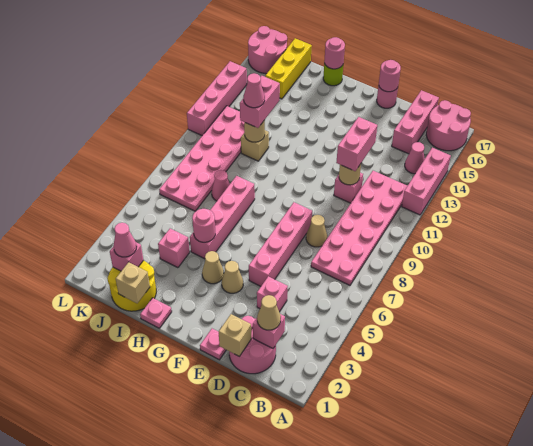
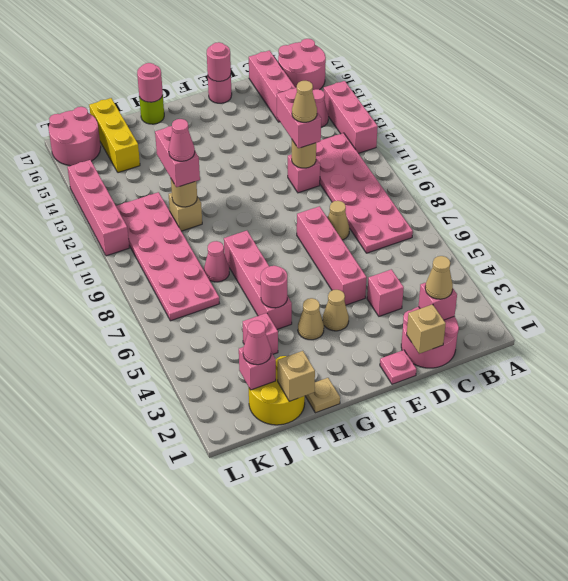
none -> tan cone D11 level 4
pink plate H1 level 1 -> tan plate H1 level 1

